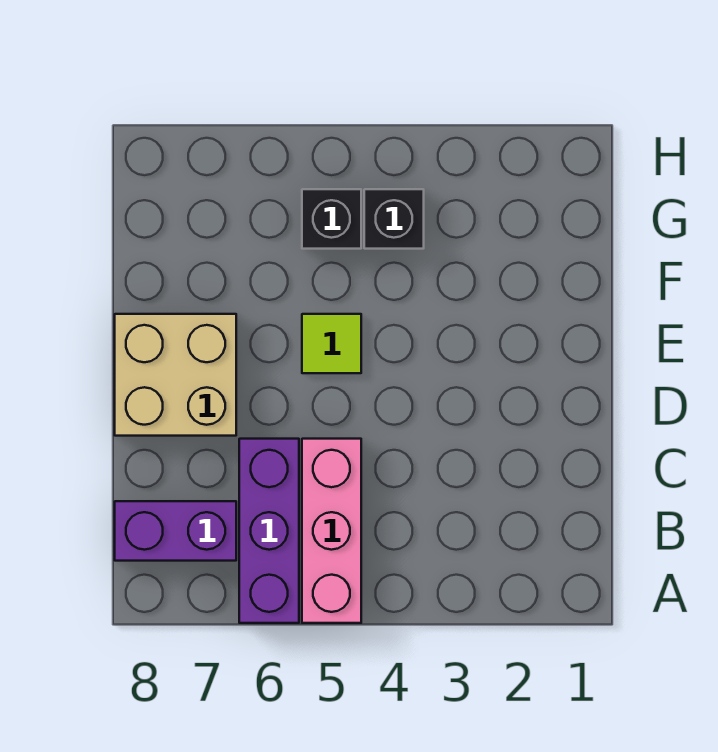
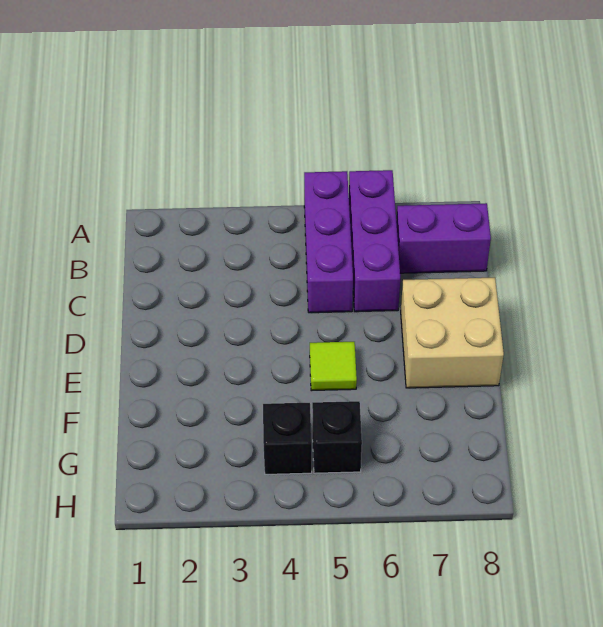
pink brick A5:C5 level 1 -> purple brick A5:C5 level 1

